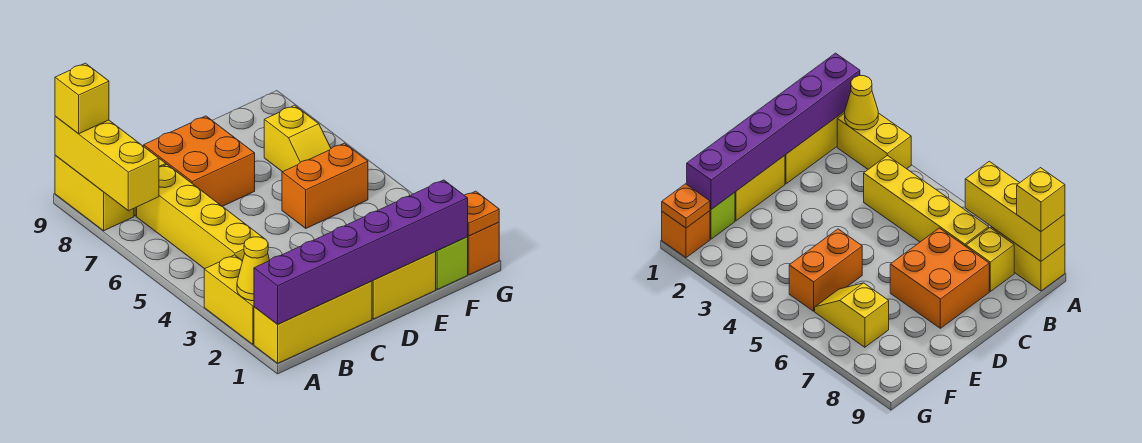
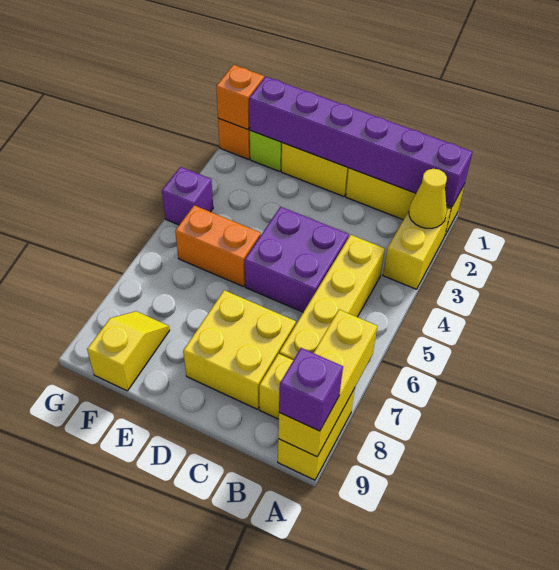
yellow brick A9 level 3 -> purple brick A9 level 3
none -> purple brick C4:D5 level 1
orange brick C7:D8 level 1 -> yellow brick C7:D8 level 1
yellow slope F6:F7 level 1 top 7 -> yellow slope F8:F9 level 1 top 9
orange plate G1 level 2 -> orange brick G1 level 2
none -> purple brick G4 level 1

